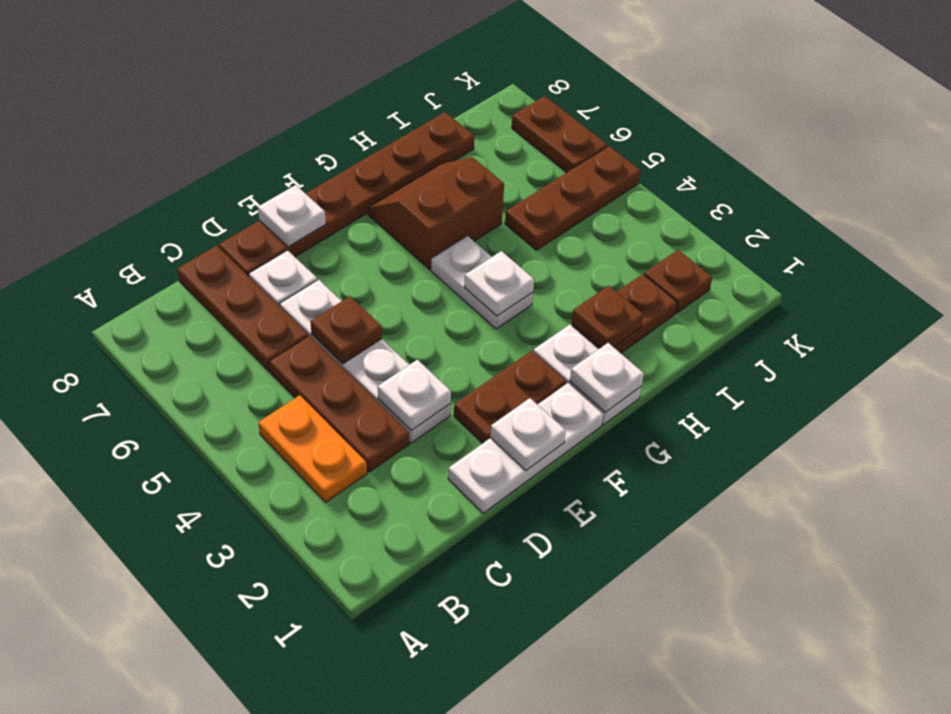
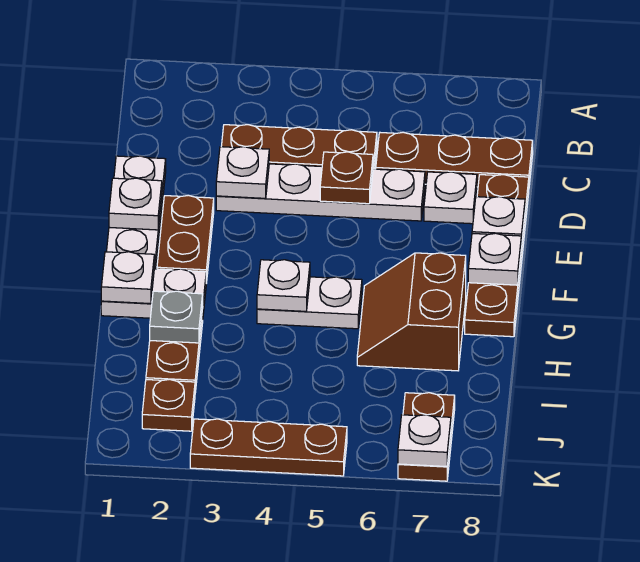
orange plate B3:B4 level 1 -> none
brown plate D8:I8 level 1 -> brown plate D8:G8 level 1
none -> white plate F8 level 2
brown slope G6:H7 level 1 top 6 -> brown slope G6:H7 level 1 top 7
brown plate H2 level 2 -> grey plate H2 level 2
brown plate I5:K5 level 1 -> brown plate K3:K5 level 1
brown plate K6:K7 level 1 -> brown plate J7:K7 level 1
none -> white plate K7 level 2

